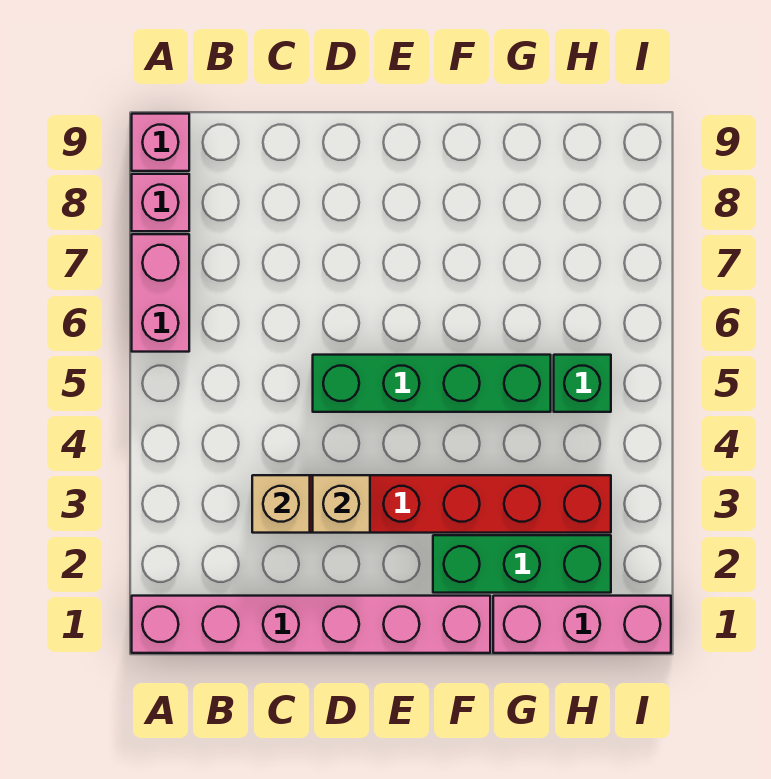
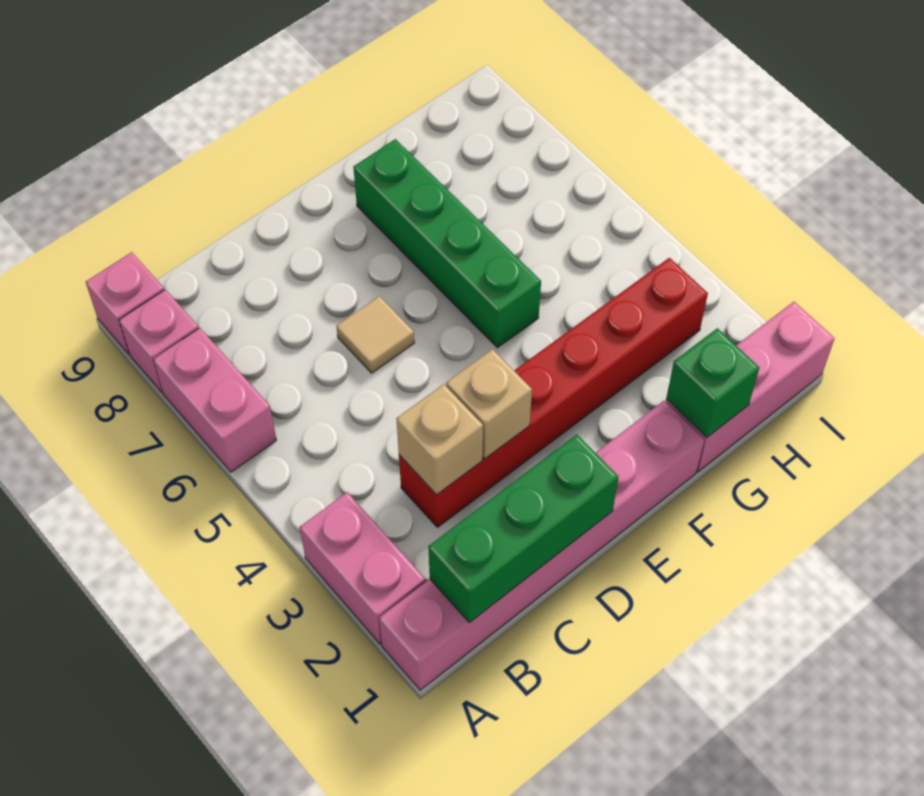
none -> pink brick A2:A3 level 1
green brick D5:G5 level 1 -> green brick F5:F8 level 1
none -> tan tile D6 level 1
green brick F2:H2 level 1 -> green brick B1:D1 level 2
green brick H5 level 1 -> green brick G1 level 2

